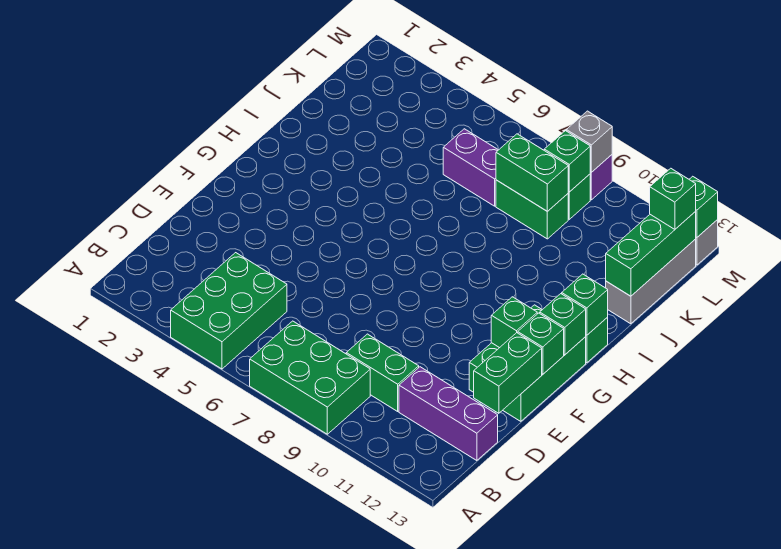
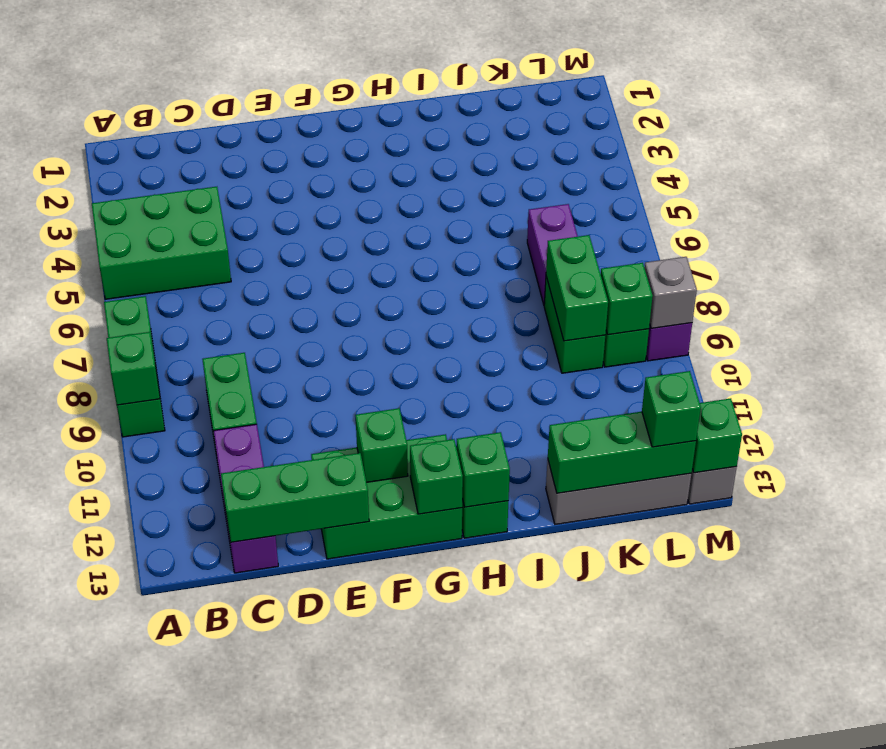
green brick A7:B9 level 1 -> green brick A7:A9 level 1
green brick D13:E13 level 2 -> green brick C13:E13 level 2
green brick F13 level 2 -> green brick A9 level 2

